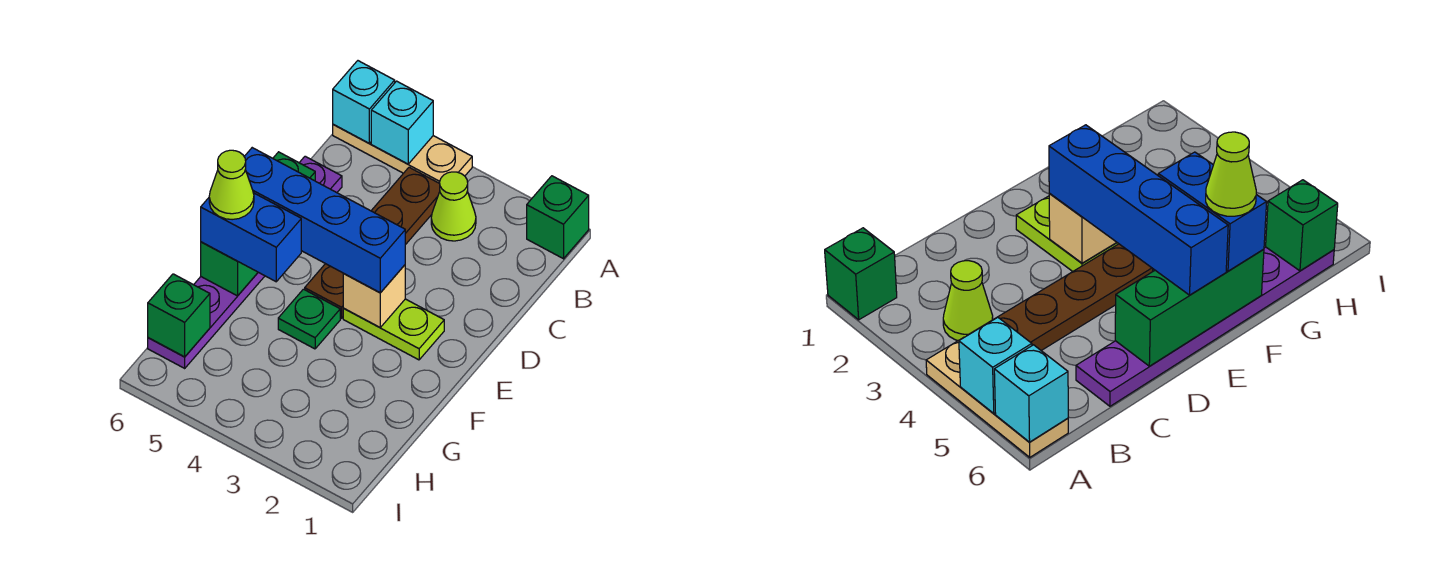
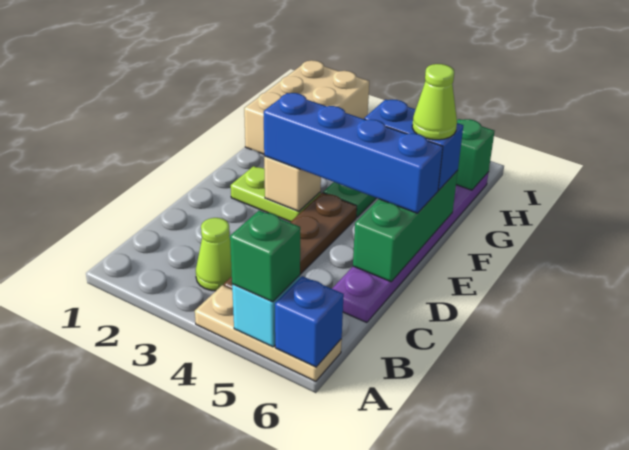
green brick A1 level 1 -> green brick A5 level 3
cyan brick A6 level 2 -> blue brick A6 level 2
none -> tan brick G1:I2 level 1

